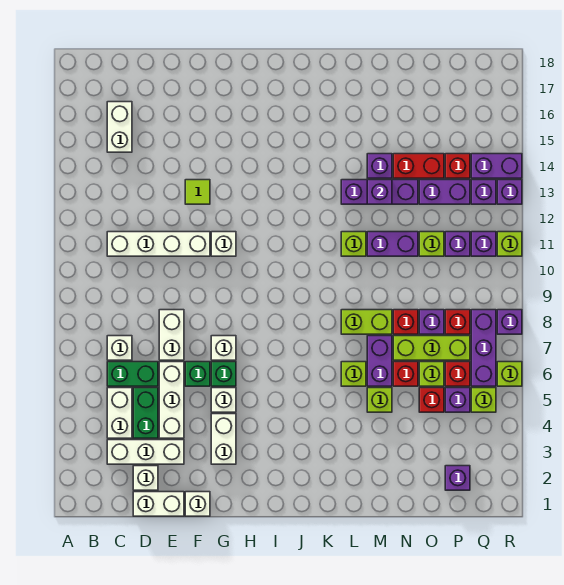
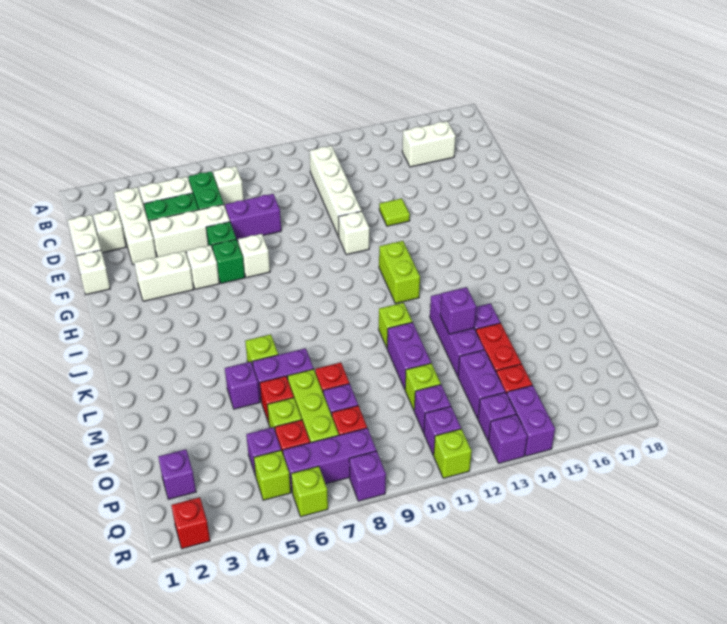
white brick E7:E8 level 1 -> purple brick E7:E8 level 1
lime brick L8:M8 level 1 -> lime brick I12:J12 level 1
lime brick M5 level 1 -> purple brick M5 level 1
red brick O5 level 1 -> red brick R2 level 1

